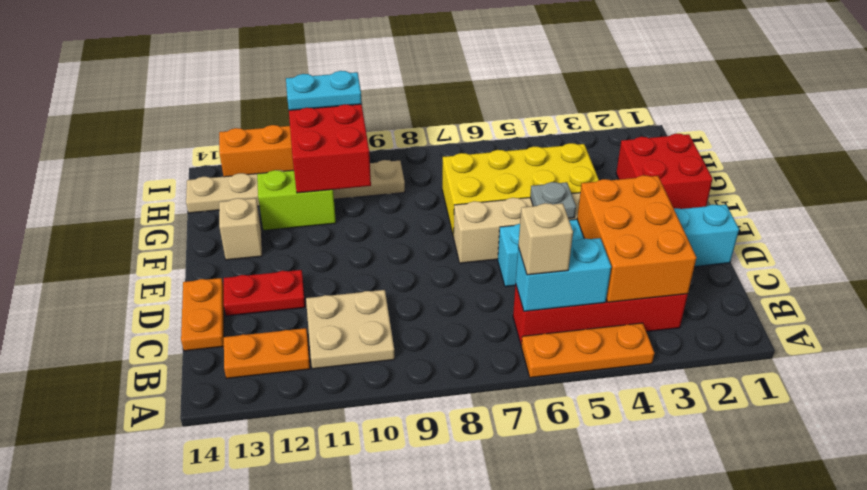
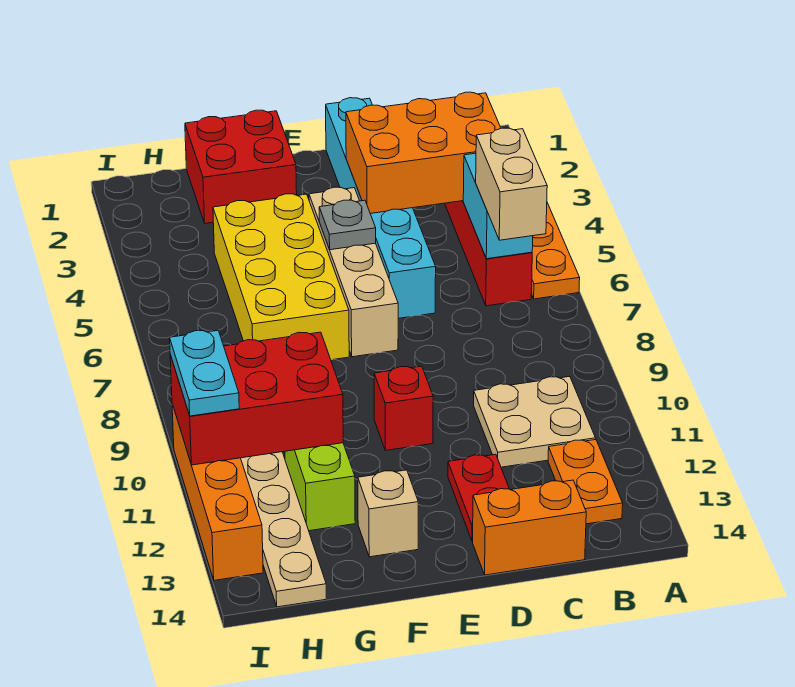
tan brick B6 level 3 -> tan brick B6:B7 level 3
orange plate C14:D14 level 1 -> orange brick C14:D14 level 1
none -> red brick E10 level 1

